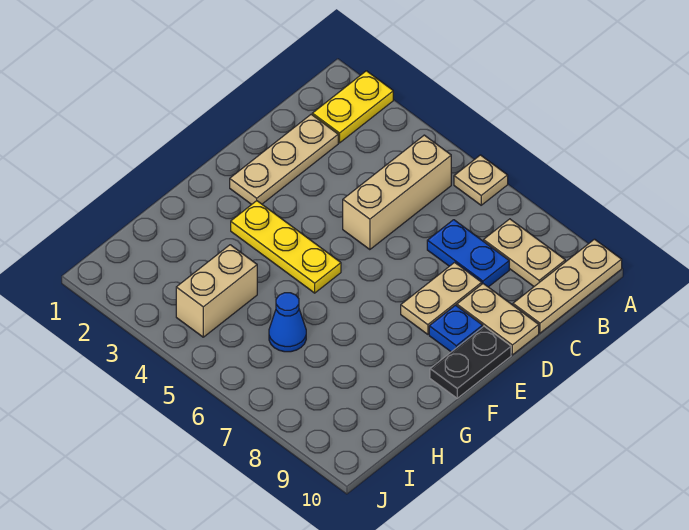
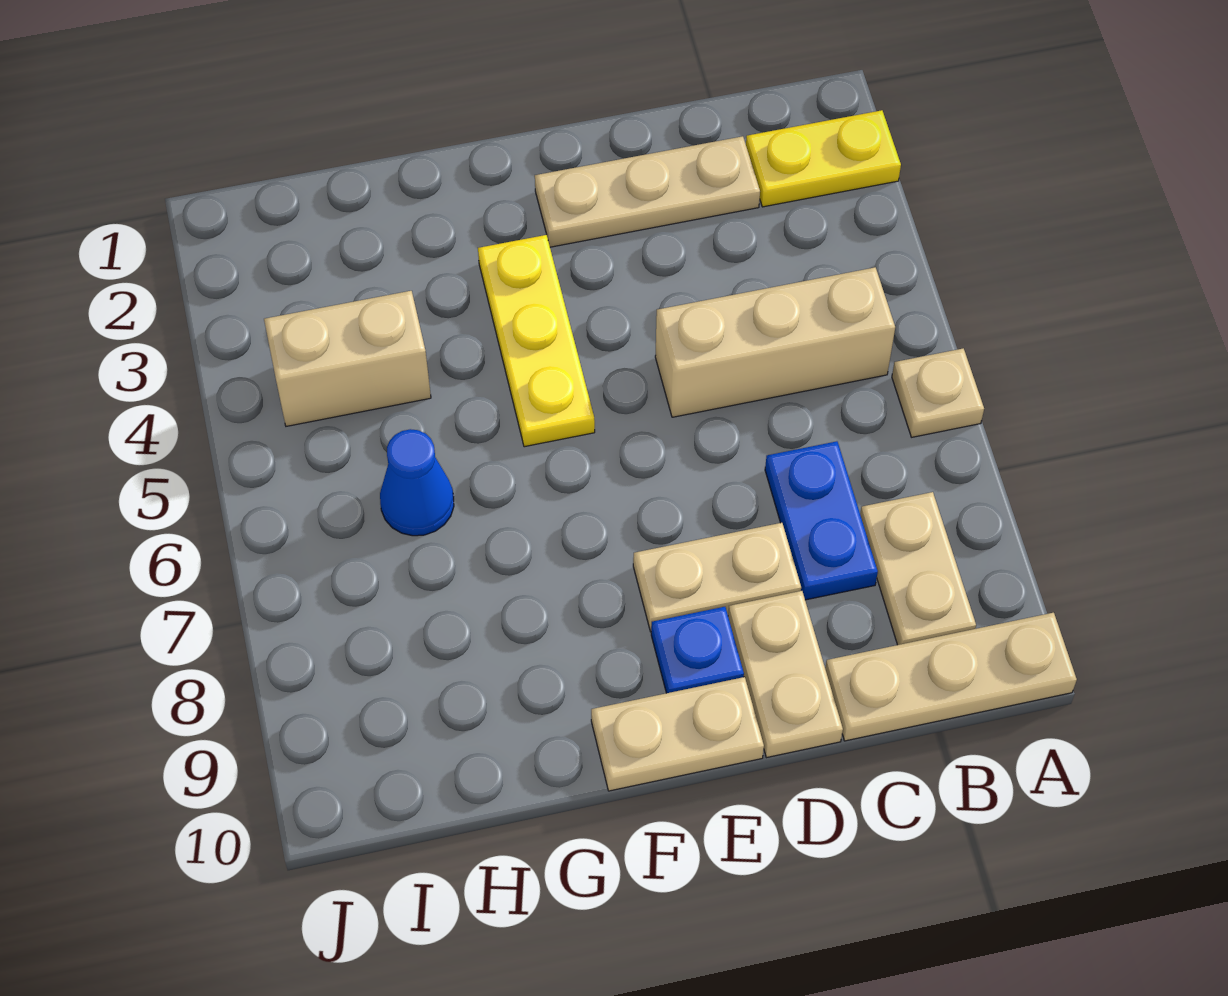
black plate E10:F10 level 1 -> tan plate E10:F10 level 1

